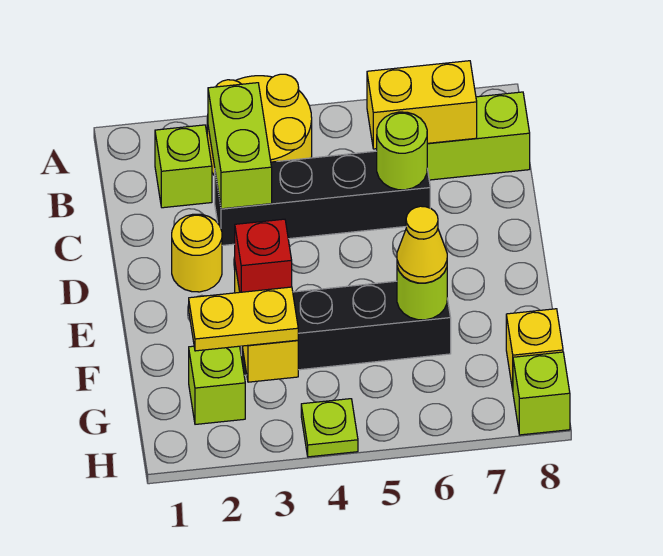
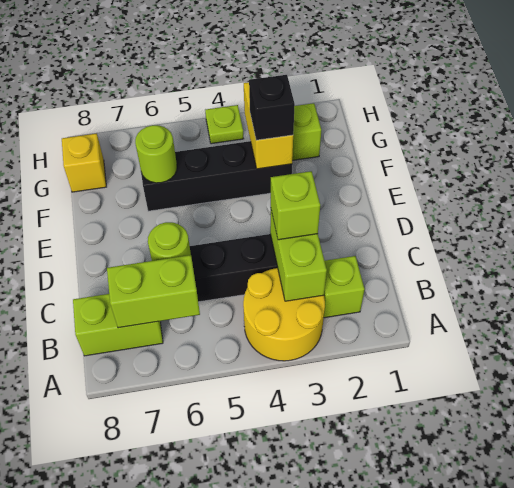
yellow brick B6:B7 level 2 -> lime brick B6:B7 level 2
yellow round brick D2 level 1 -> none
red brick F3 level 3 -> black brick F3 level 3
yellow cone F6 level 3 -> none
yellow plate G2:G3 level 3 -> none
lime brick H8 level 1 -> lime brick C3 level 3

